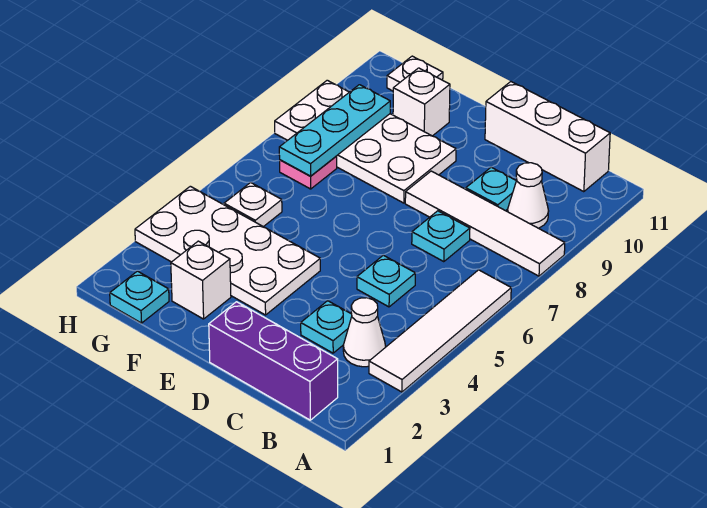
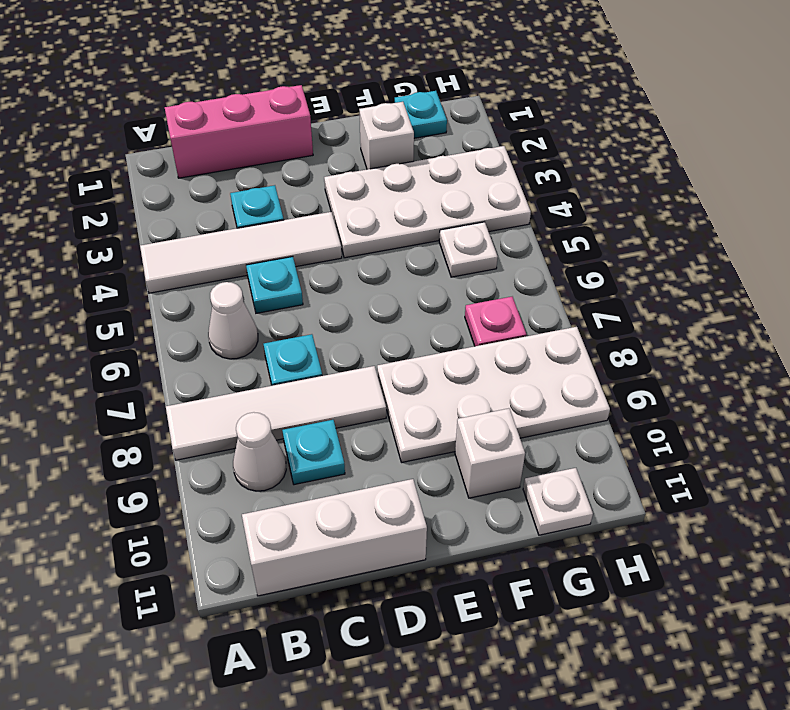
white tile A3:A6 level 1 -> white tile A4:D4 level 1
purple brick B1:D1 level 1 -> pink brick B1:D1 level 1
white cone B3 level 1 -> white cone B6 level 1
cyan plate G7:G9 level 2 -> none

